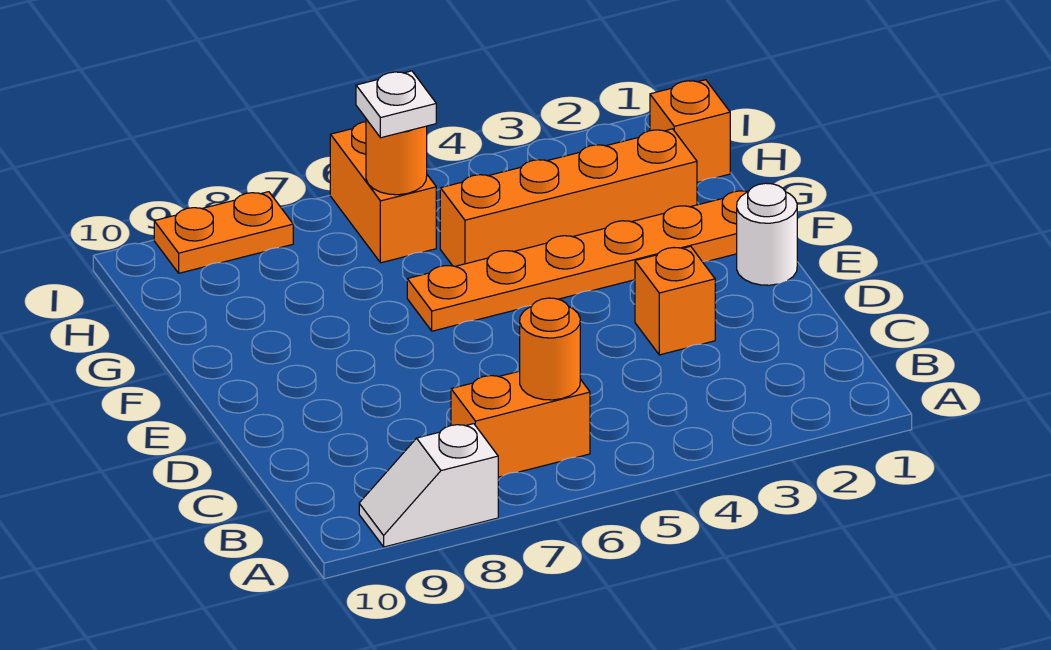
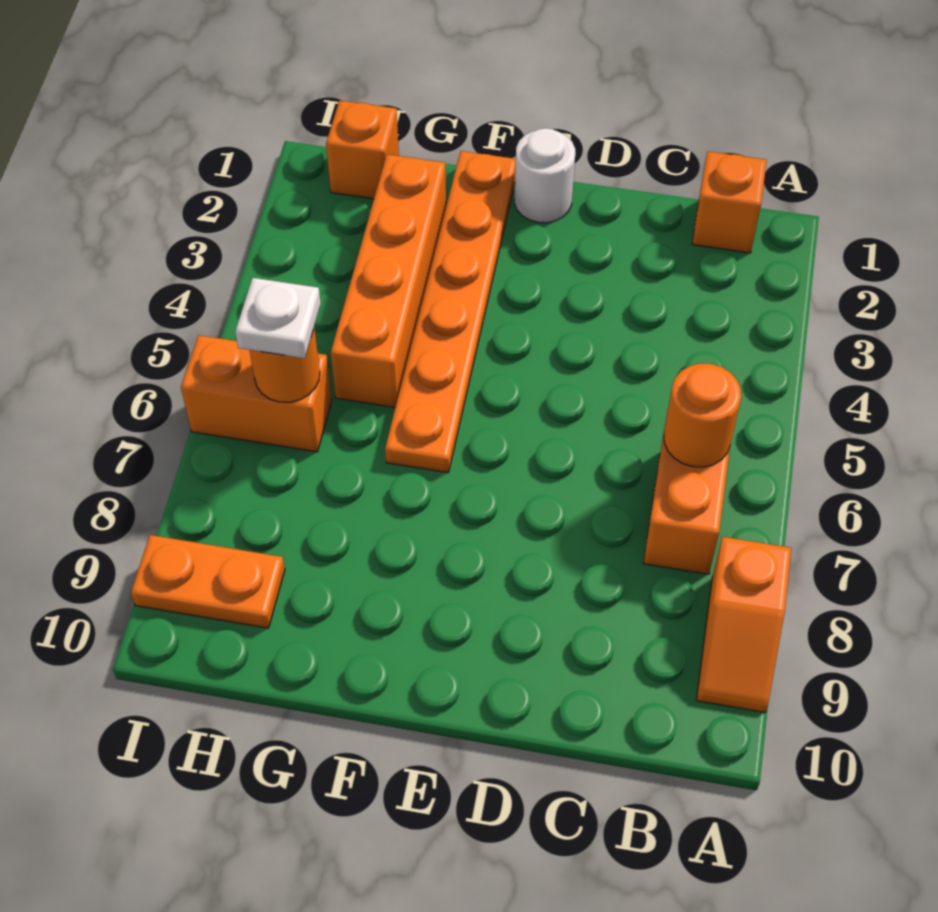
white slope A8:A9 level 1 top 8 -> orange slope A8:A9 level 1 top 8
orange brick D3 level 1 -> orange brick B1 level 1
orange plate I8:I9 level 1 -> orange plate H9:I9 level 1

